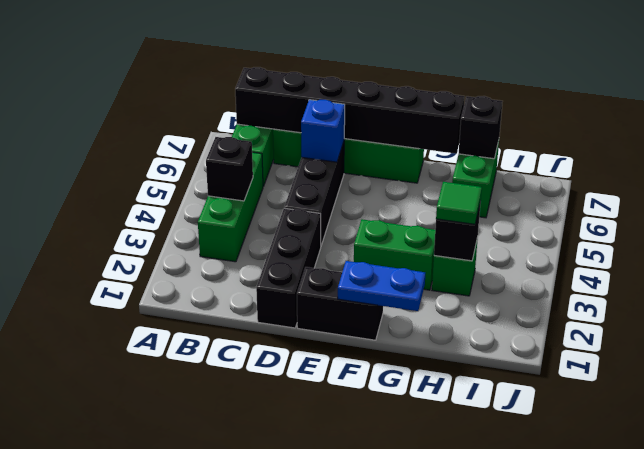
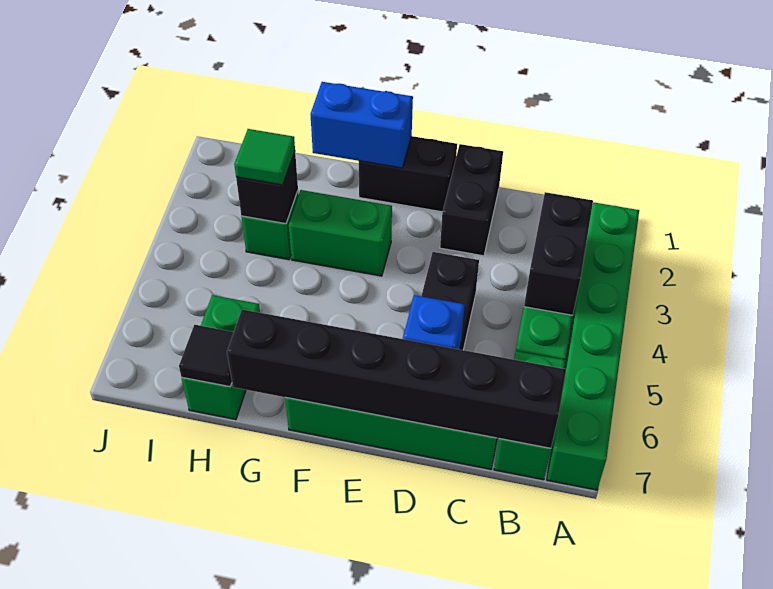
none -> green brick A2:A7 level 1
black brick B4 level 2 -> black brick B3:B4 level 2
black brick D1:D3 level 1 -> black brick D1:D2 level 1
blue plate F1:G1 level 2 -> blue brick F1:G1 level 2
black brick H7 level 2 -> black tile H7 level 2

